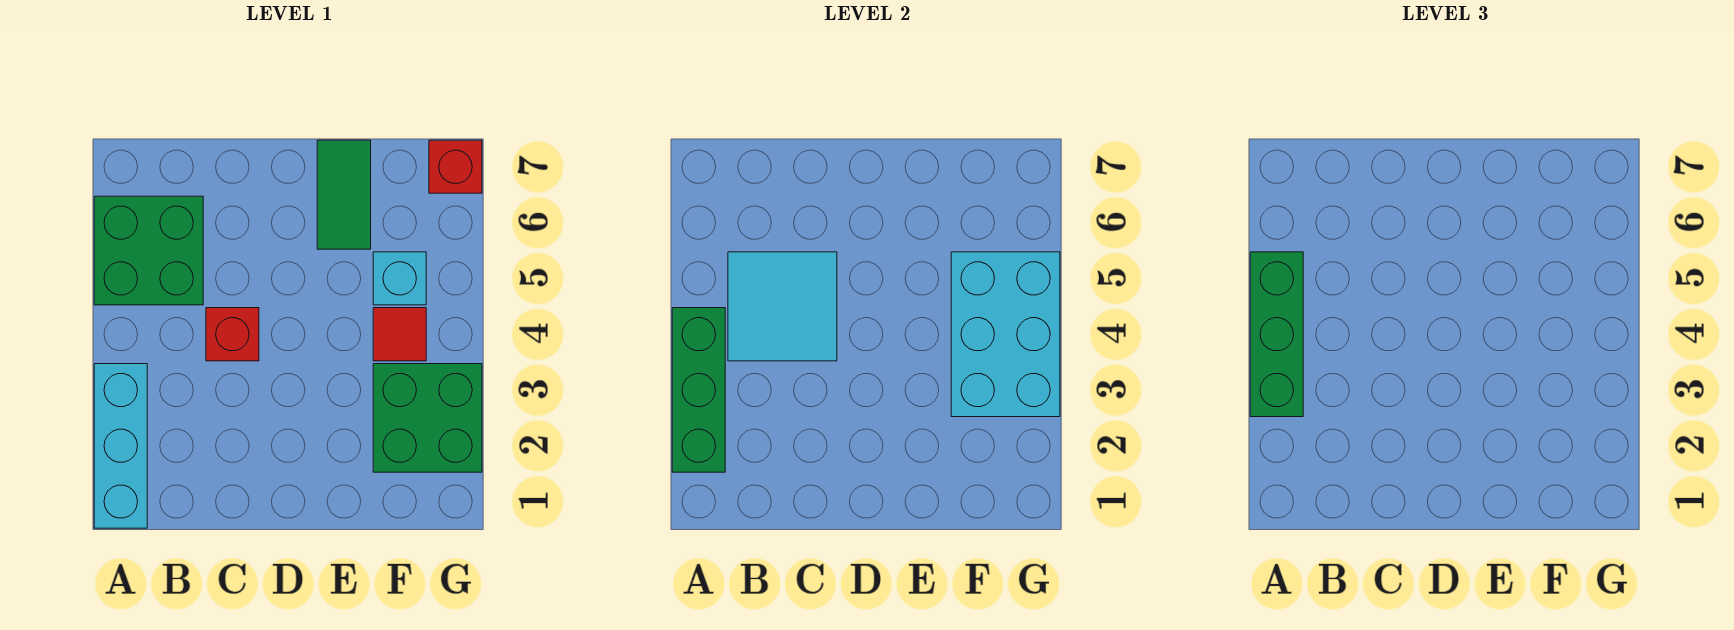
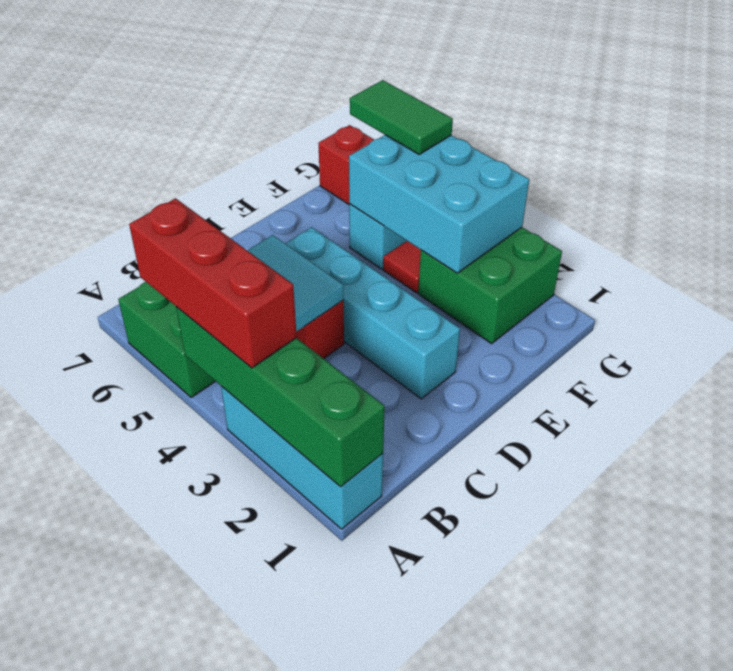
green brick A2:A4 level 2 -> green brick A1:A4 level 2
green brick A3:A5 level 3 -> red brick A3:A5 level 3
none -> cyan brick D2:D5 level 1
green tile E6:E7 level 1 -> green tile G5:G6 level 3

